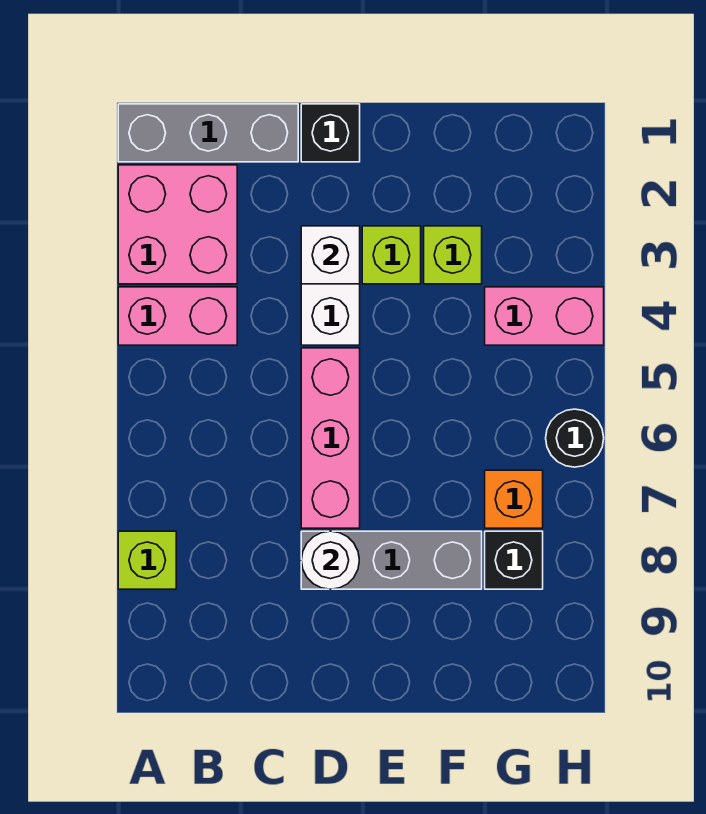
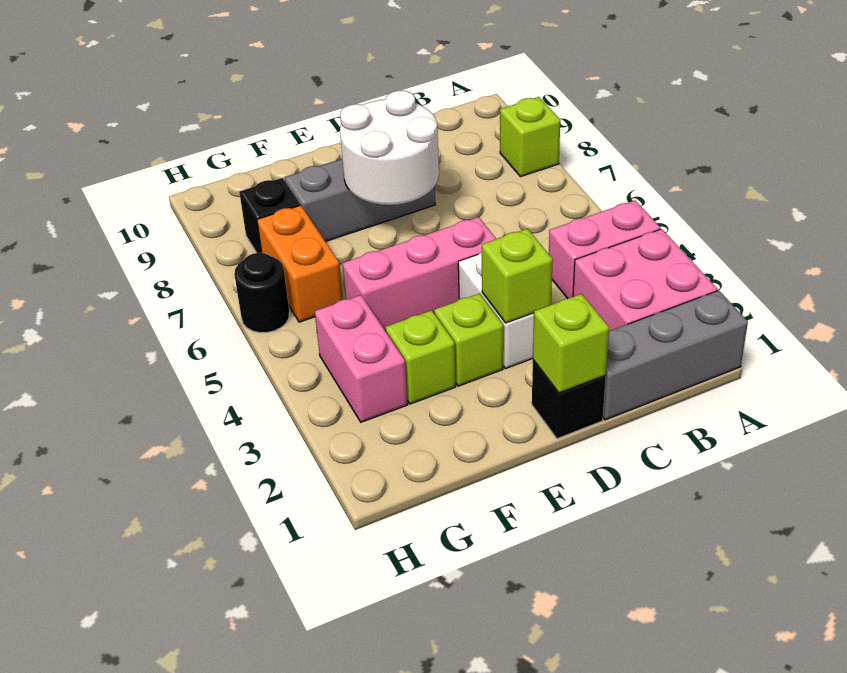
none -> lime brick D1 level 2
white brick D3 level 2 -> lime brick D3 level 2
pink brick D5:D7 level 1 -> pink brick D5:F5 level 1
white round brick D8 level 2 -> white round brick D7:E8 level 2
pink brick G4:H4 level 1 -> pink brick G3:G4 level 1
orange brick G7 level 1 -> orange brick G6:G7 level 1

